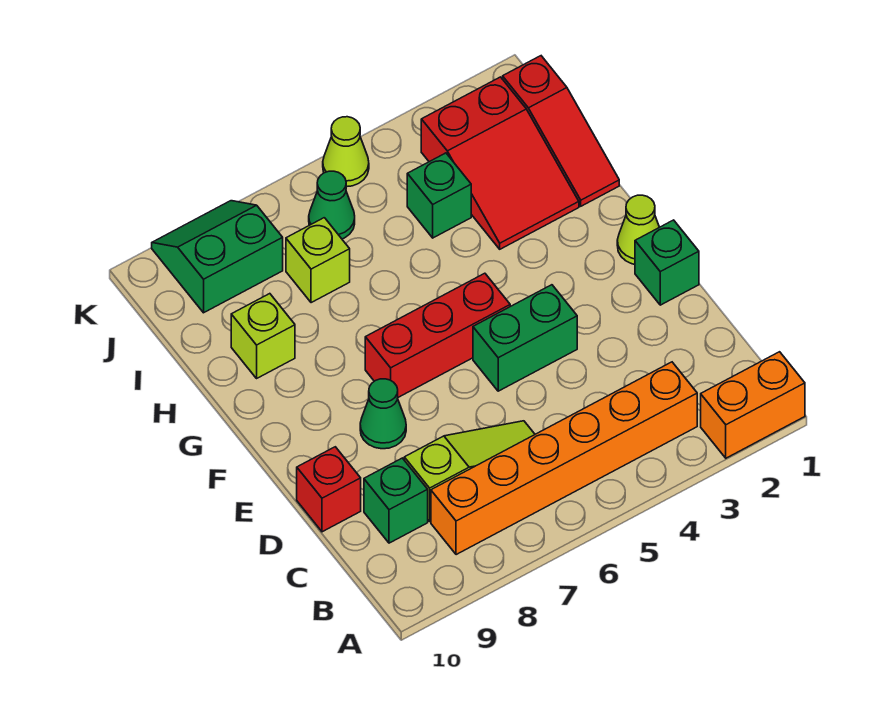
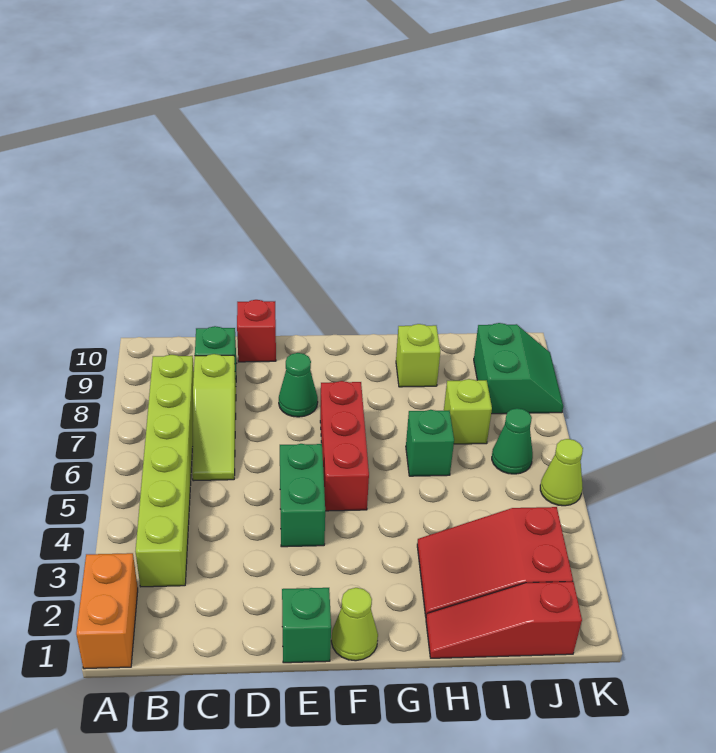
orange brick B3:B8 level 1 -> lime brick B3:B8 level 1
green brick I4 level 1 -> green brick H6 level 1

